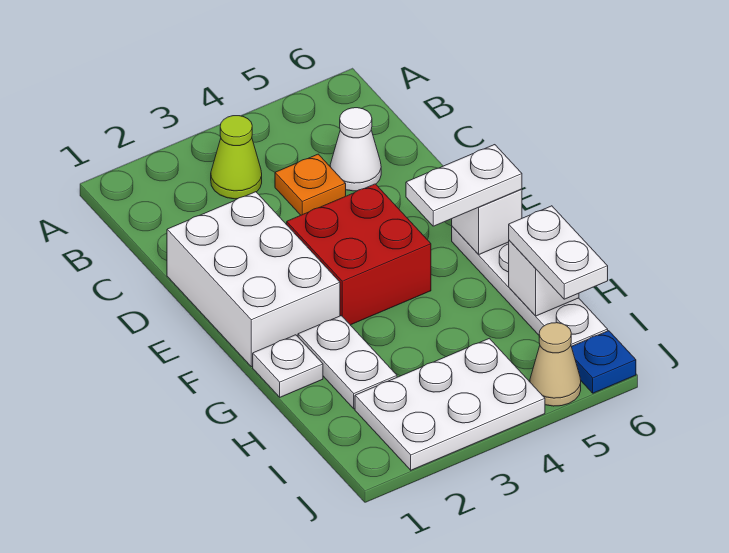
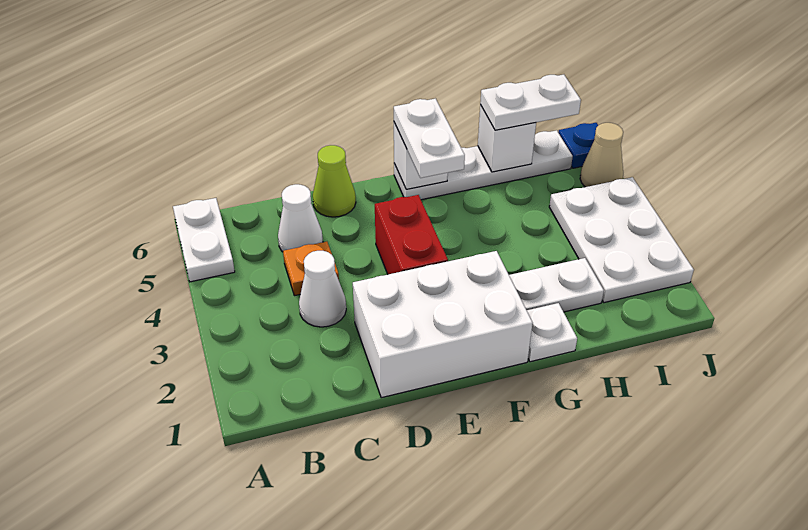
none -> white plate A5:A6 level 1
lime cone B3 level 1 -> lime cone D6 level 1
none -> white cone C3 level 1
red brick E3:F4 level 1 -> red brick E3:E4 level 1

